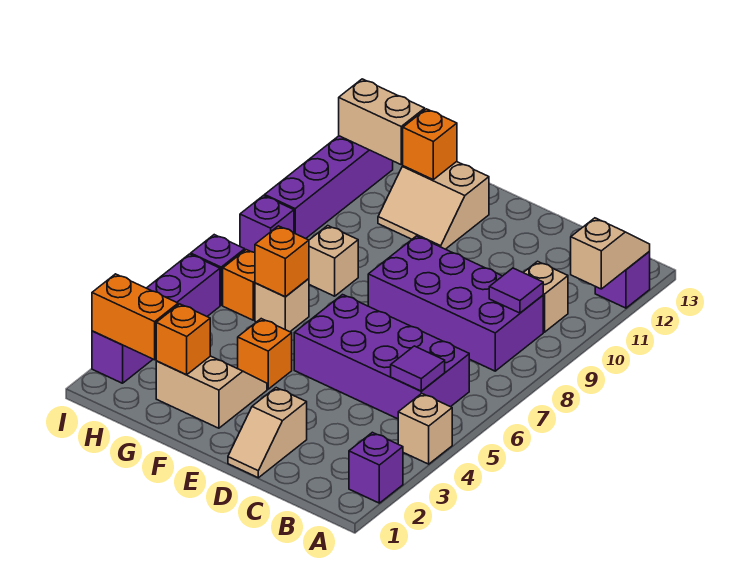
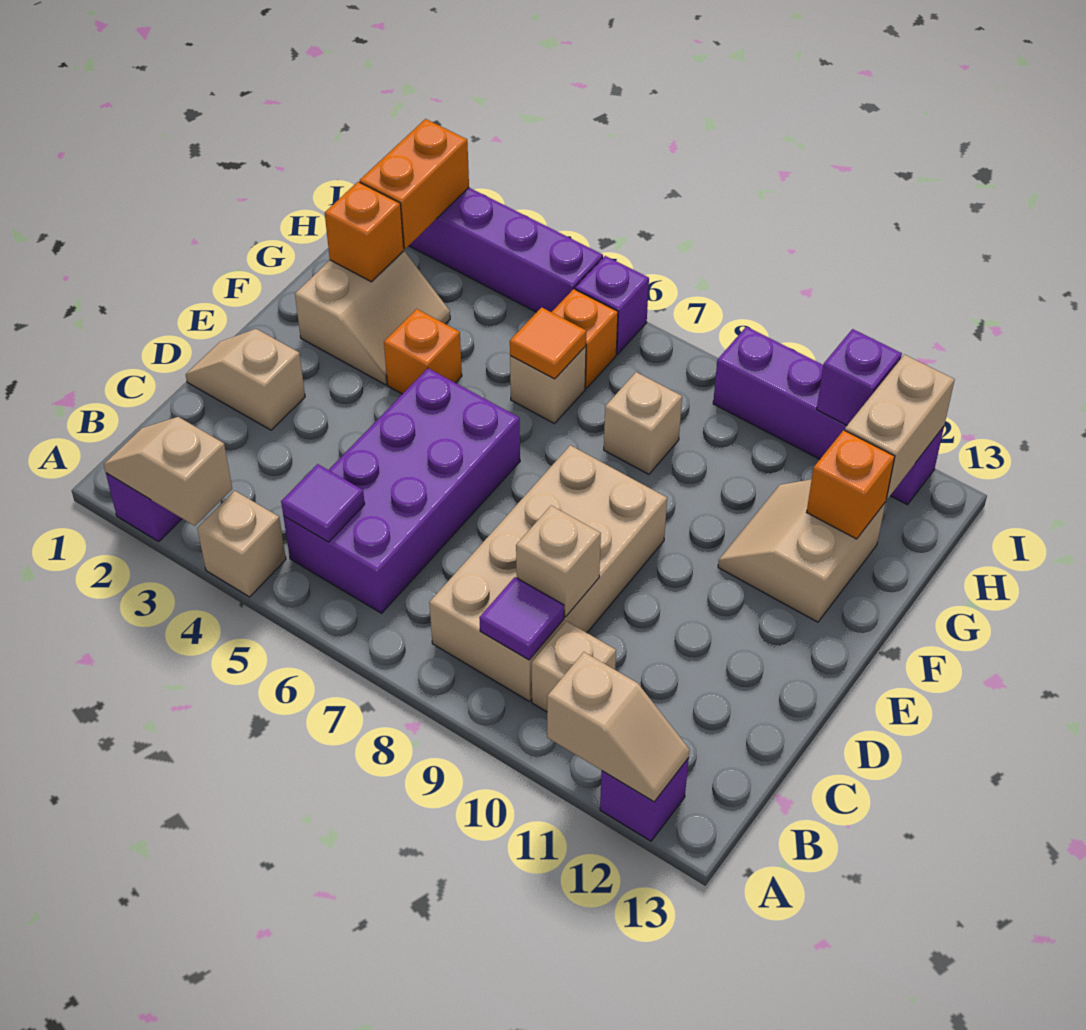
none -> tan slope A2:A3 level 2 top 3
purple brick B8:E9 level 1 -> tan brick B8:E9 level 1
none -> tan brick C9 level 2
orange brick G6 level 2 -> orange tile G6 level 2
purple brick I8 level 1 -> purple brick I11 level 2

